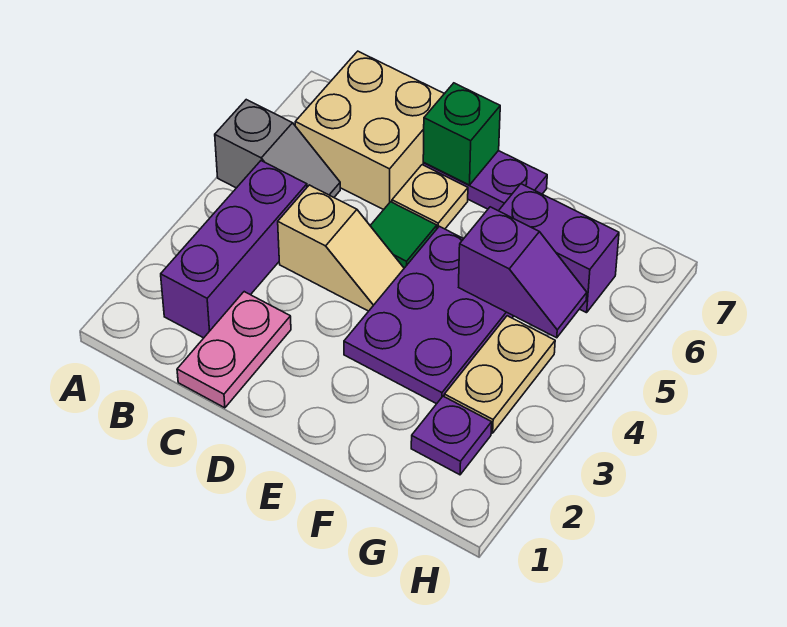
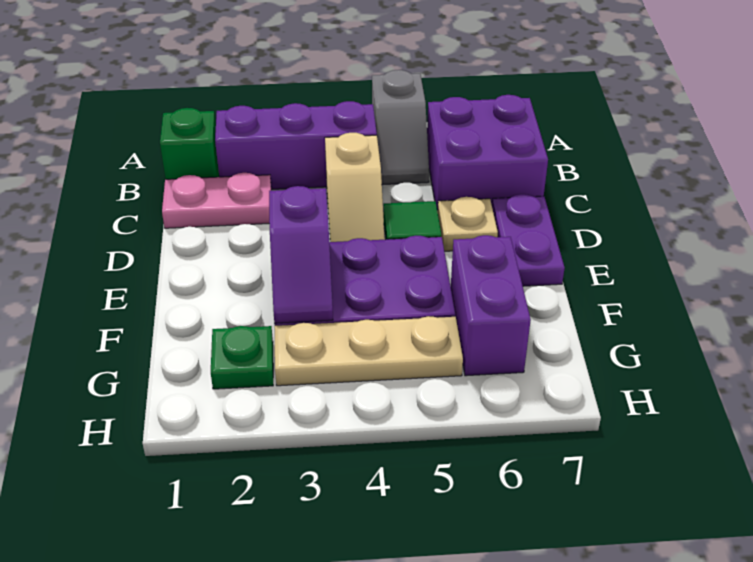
tan brick B6:C7 level 1 -> purple brick B6:C7 level 1
green brick D7 level 2 -> green brick B1 level 1
purple slope F5:G5 level 2 top F -> purple slope E3:F3 level 2 top E
purple plate G2 level 1 -> green plate G2 level 1
tan plate G3:G4 level 1 -> tan plate G3:G5 level 1

